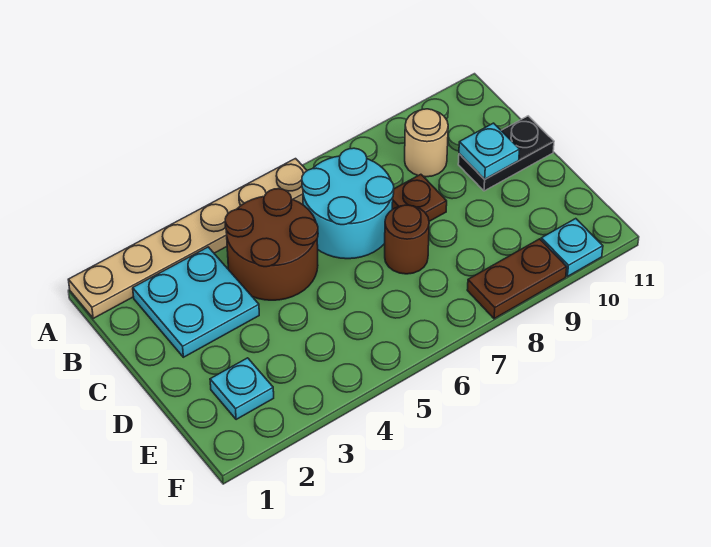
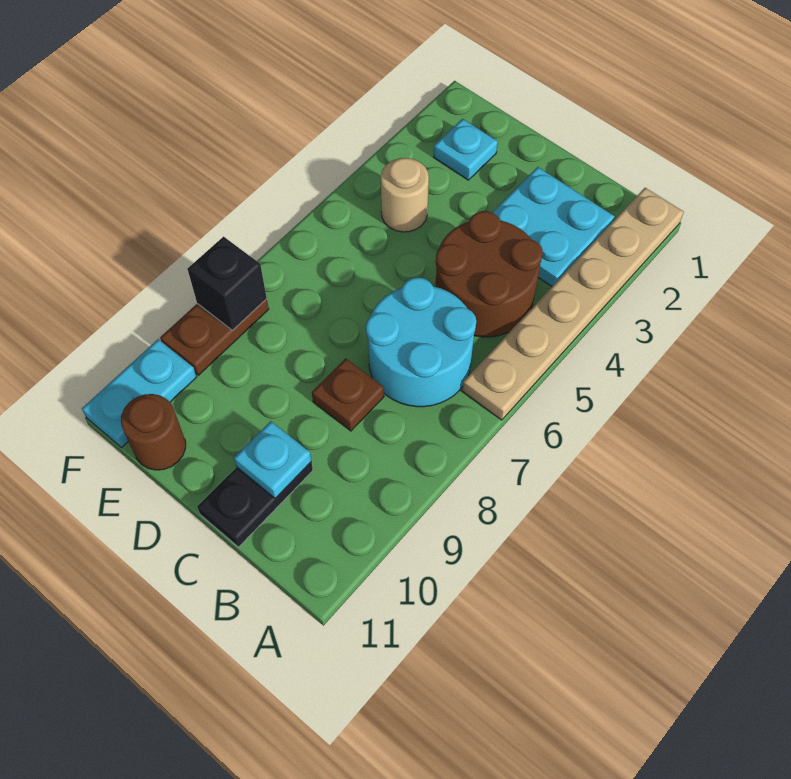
tan round brick B9 level 1 -> tan round brick E4 level 1
brown round brick D7 level 1 -> brown round brick E11 level 1
none -> black brick F8 level 2
cyan plate F10 level 1 -> cyan plate F10:F11 level 1

